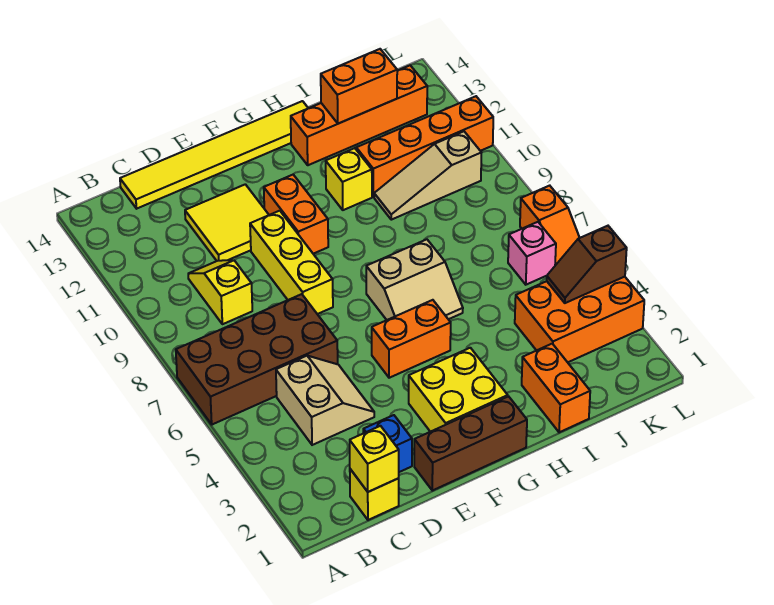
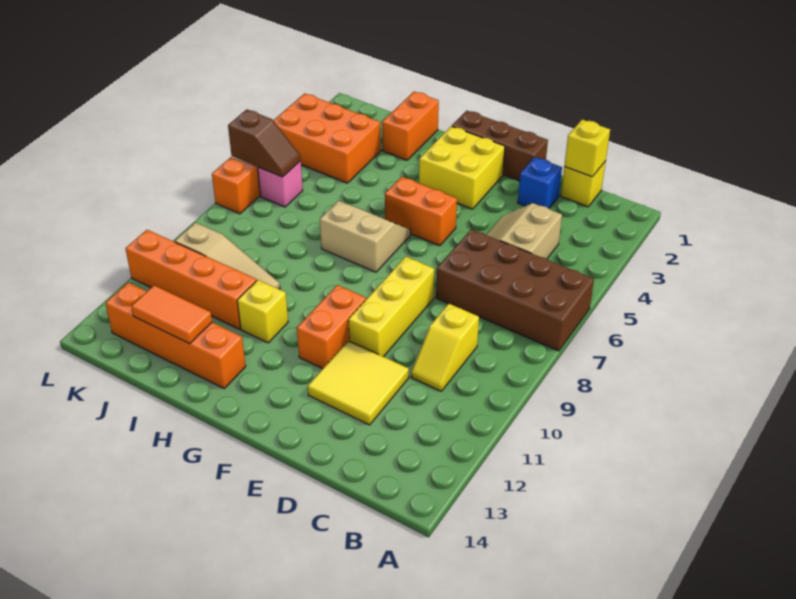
yellow tile C14:H14 level 1 -> none
orange brick I13:J13 level 2 -> orange tile I13:J13 level 2
brown slope K4:L4 level 2 top L -> brown slope K6:L6 level 2 top L

